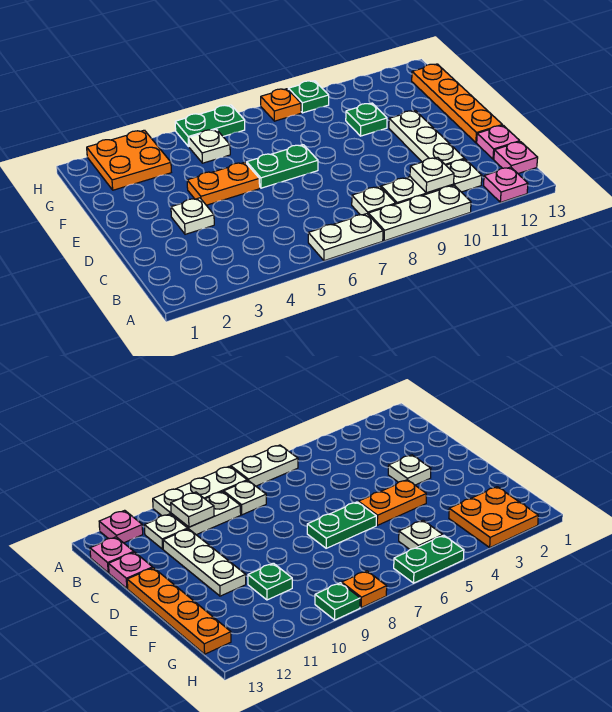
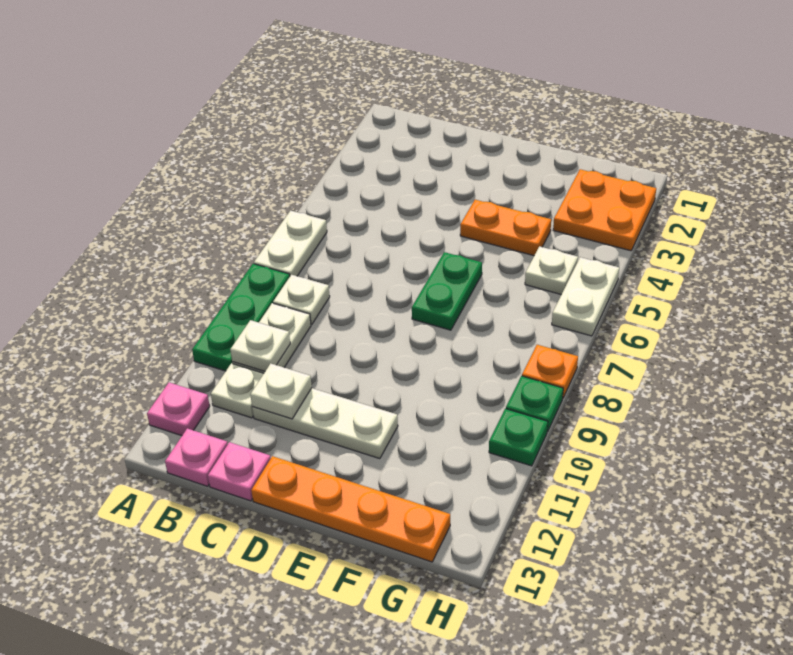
white plate A8:A10 level 1 -> green plate A8:A10 level 1
white plate D3 level 1 -> white plate C11 level 2
orange plate E4:E5 level 1 -> orange plate E4:F4 level 1
green plate F10 level 1 -> green plate H10 level 1
green plate H5:H6 level 1 -> white plate H5:H6 level 1

